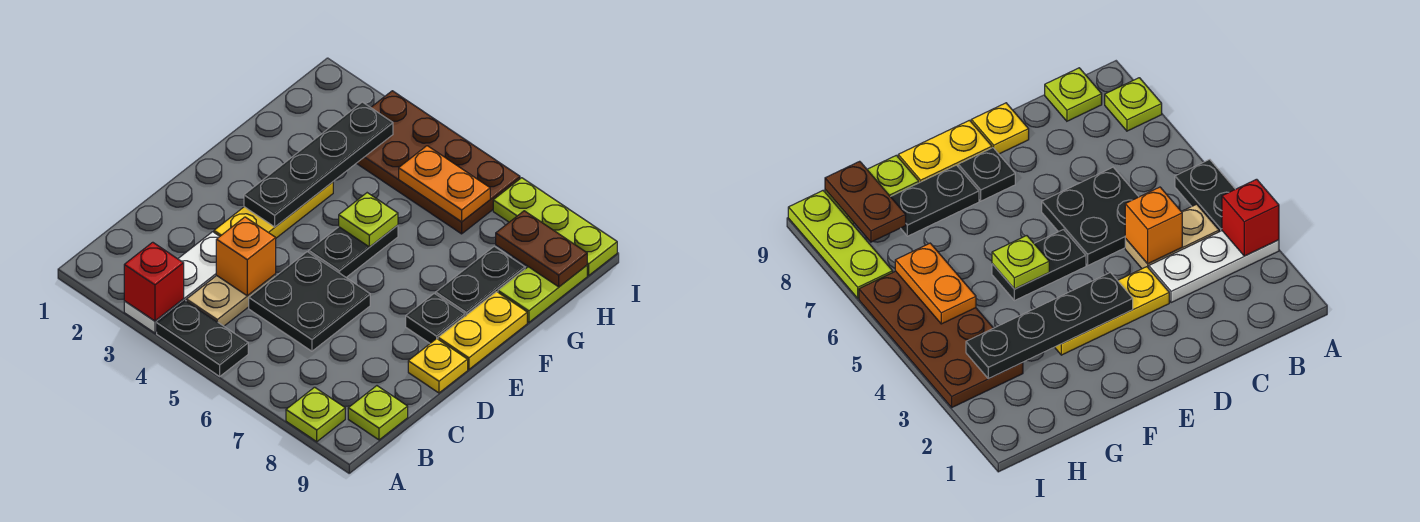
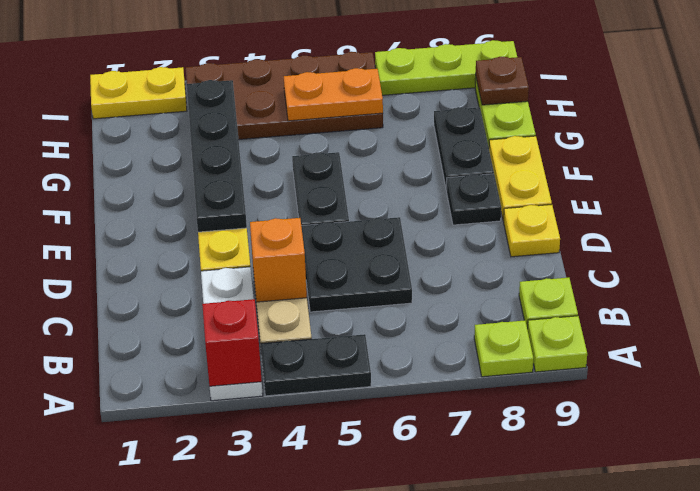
lime plate F5 level 2 -> lime plate A9 level 1
brown plate H8:H9 level 2 -> brown plate H9 level 2
none -> yellow plate I1:I2 level 1

